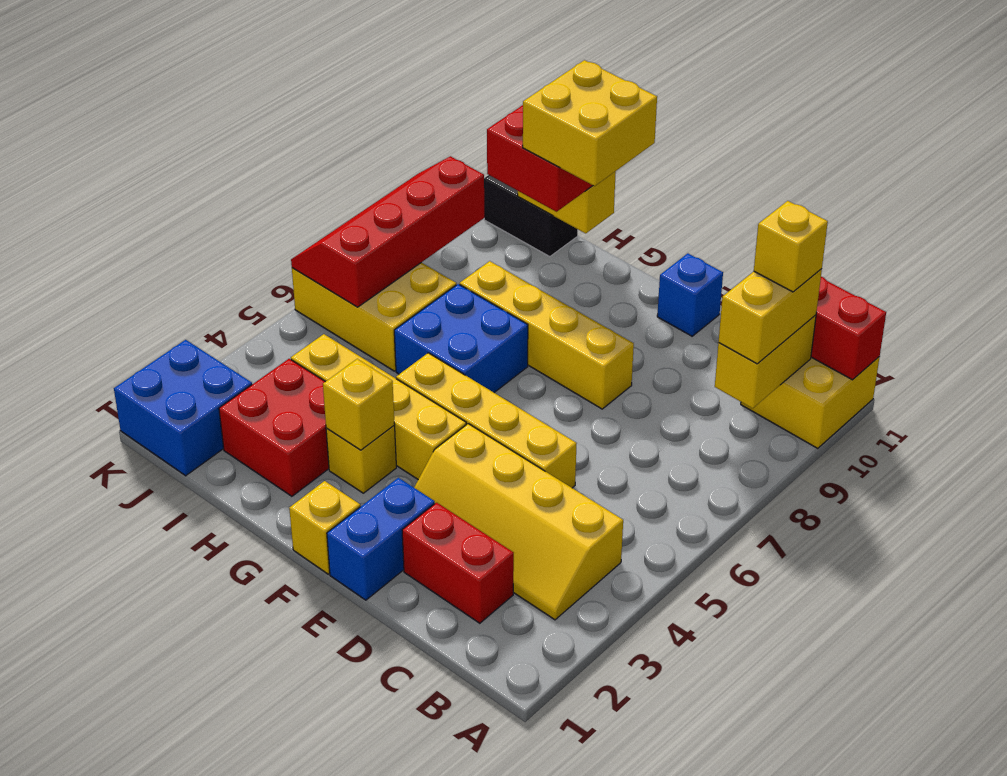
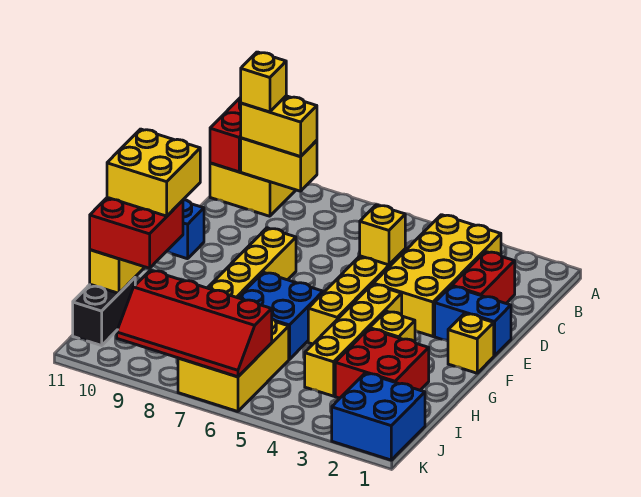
yellow slope B3:E4 level 1 top 4 -> yellow brick B3:E4 level 1
yellow brick G3 level 2 -> yellow brick D5 level 2

